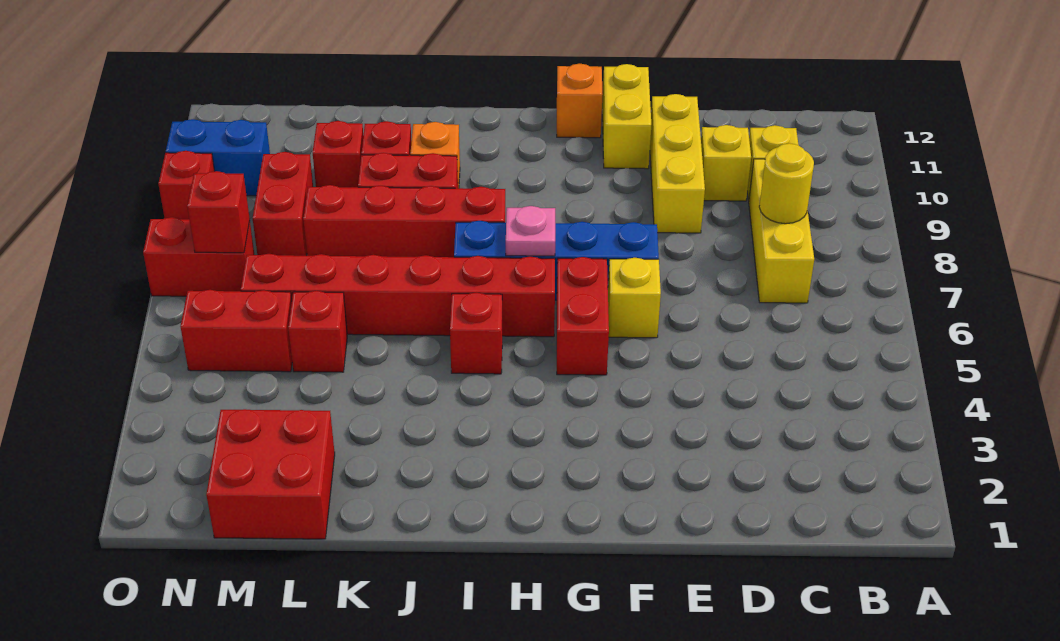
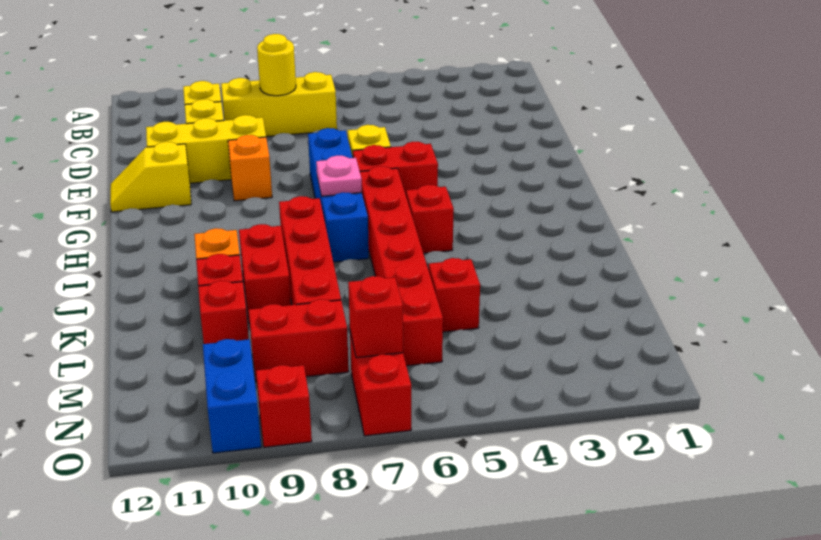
yellow brick F11:F12 level 1 -> yellow slope F11:F12 level 1 top 11
orange brick G12 level 1 -> orange brick F9 level 1
red brick L1:M2 level 1 -> none
red brick M5:N5 level 1 -> none

